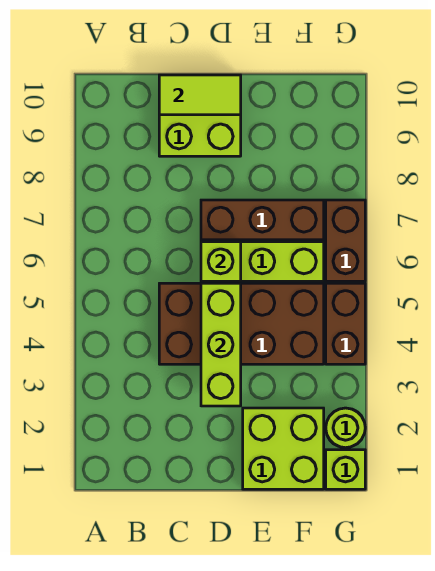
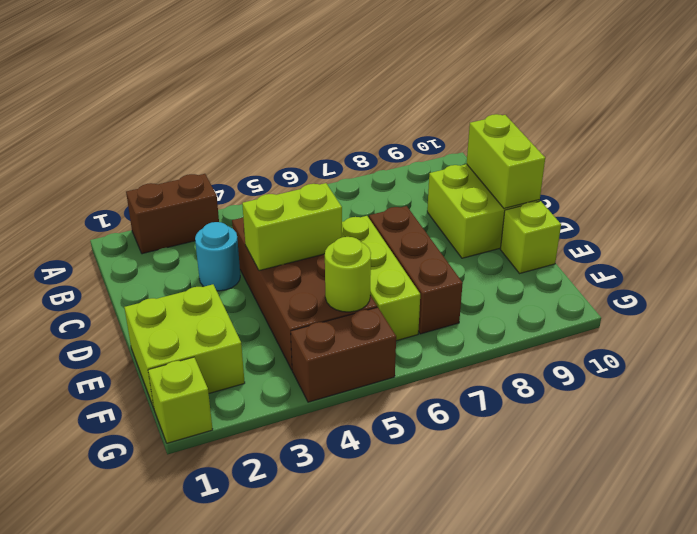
none -> cyan round brick C3 level 1
lime tile C10:D10 level 2 -> lime brick C10:D10 level 2
lime brick D3:D5 level 2 -> lime brick D4:D5 level 2
lime brick D6 level 2 -> lime brick E10 level 1
lime round brick G2 level 1 -> lime round brick F5 level 2
brown brick G6:G7 level 1 -> brown brick A2:A3 level 1

